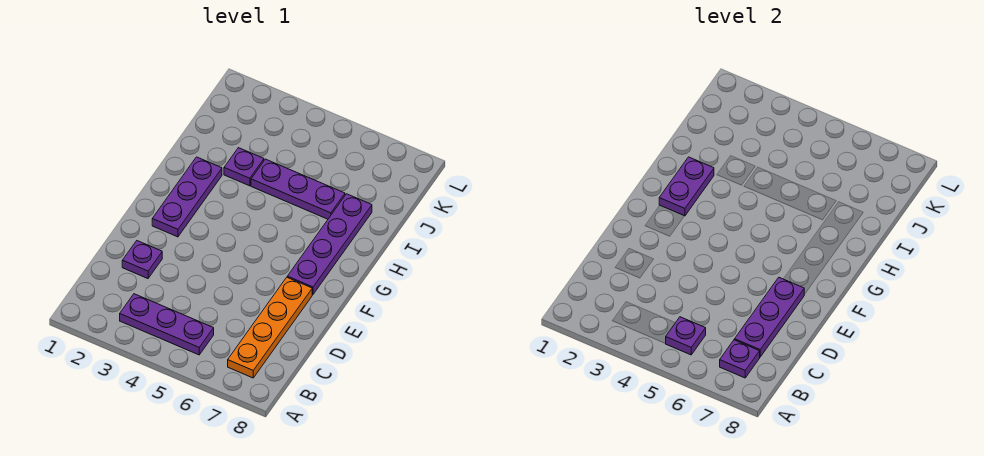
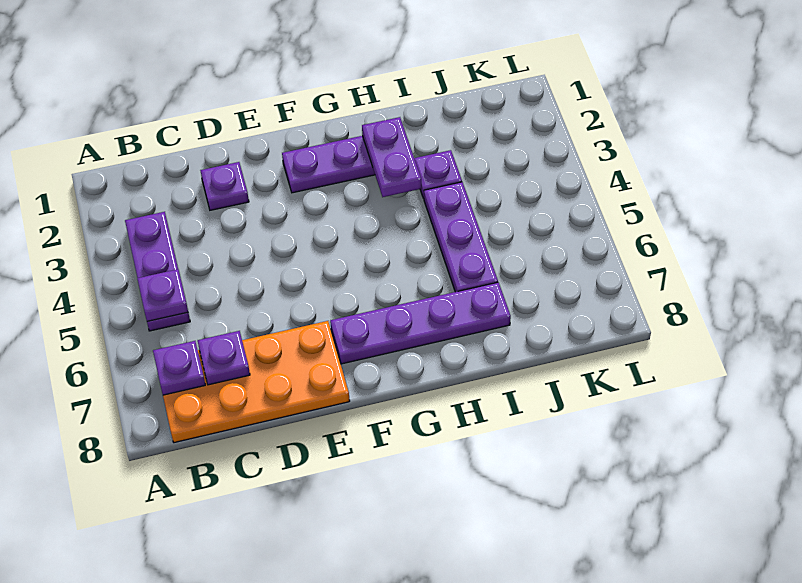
orange plate B7:E7 level 1 -> orange plate B7:E8 level 1
purple plate C7:E7 level 2 -> purple plate C7 level 2
purple plate G2:H2 level 2 -> purple plate H2:H3 level 2

